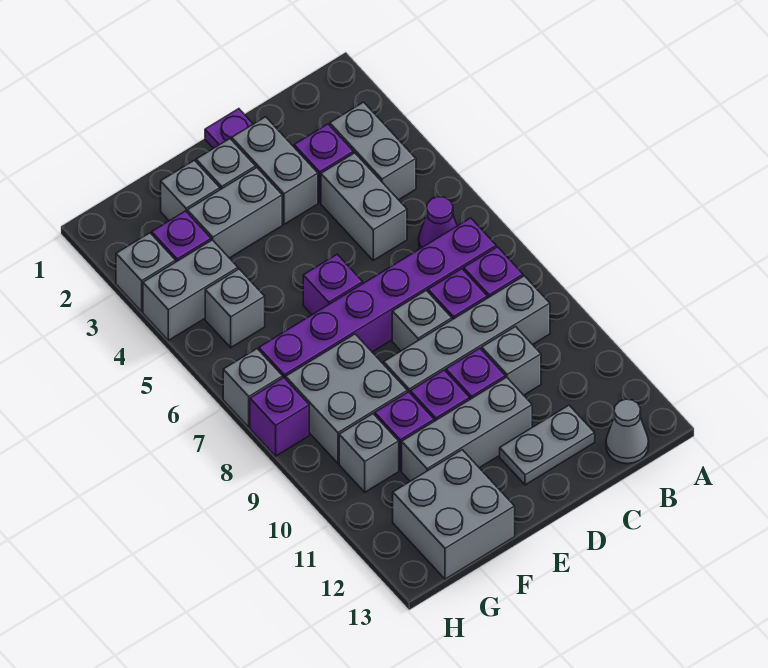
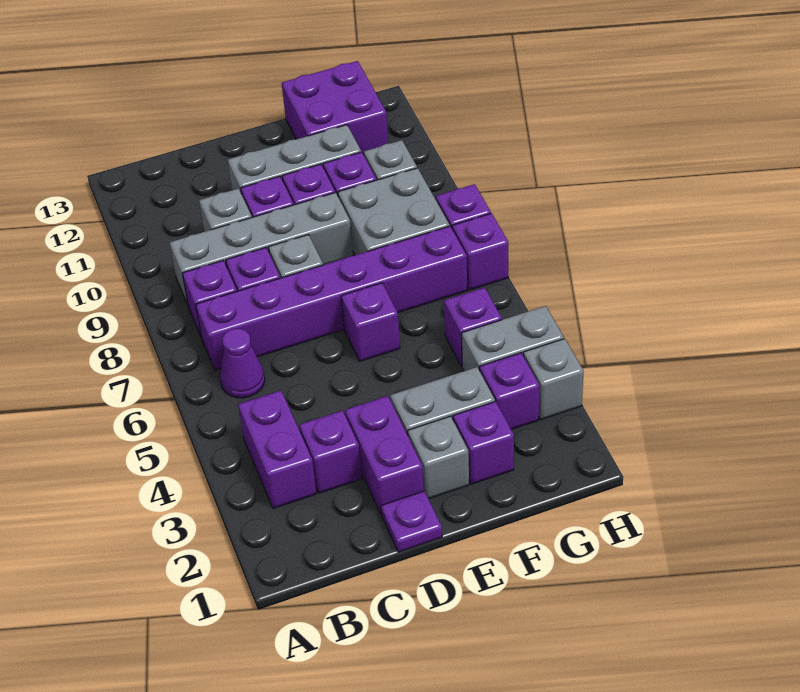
grey brick B3:B4 level 1 -> purple brick B3:B4 level 1
grey cone B13 level 1 -> none
grey brick C4:C5 level 1 -> none
grey plate C12:D12 level 1 -> none
grey brick D2:D3 level 1 -> purple brick D2:D3 level 1
grey brick F2 level 1 -> purple brick F2 level 1
grey brick F12:G13 level 1 -> purple brick F12:G13 level 1
grey brick G5 level 1 -> purple brick G5 level 1
grey brick H7 level 1 -> purple brick H7 level 1

